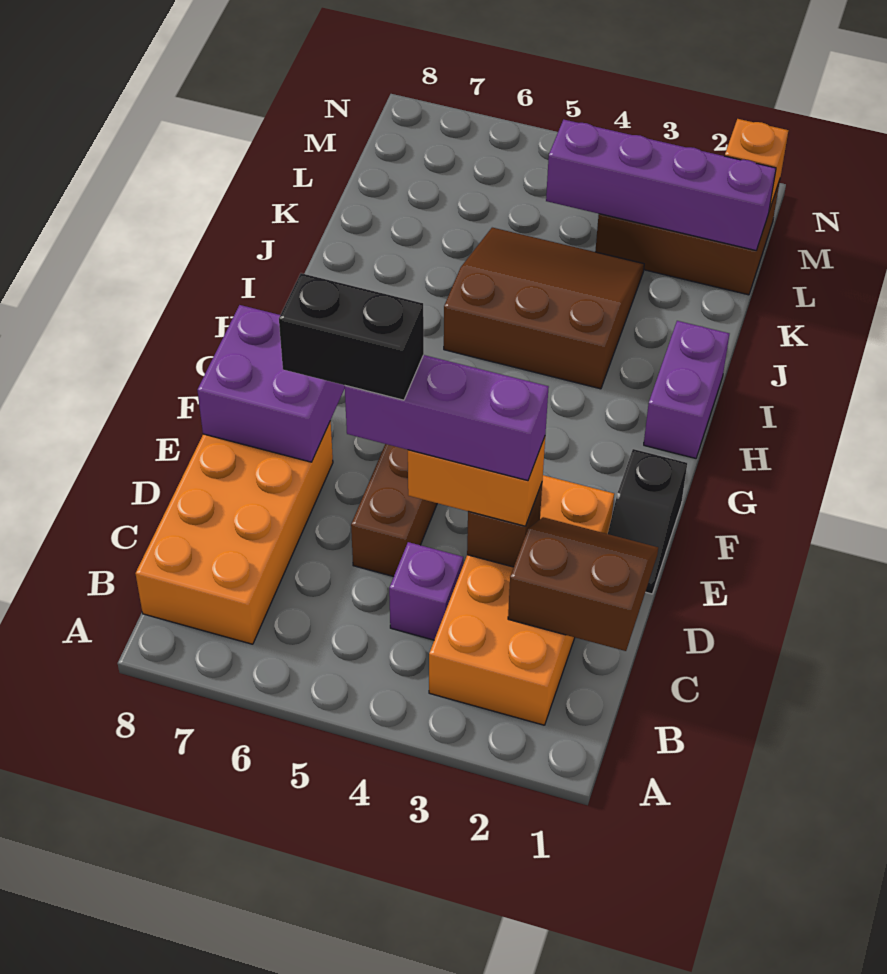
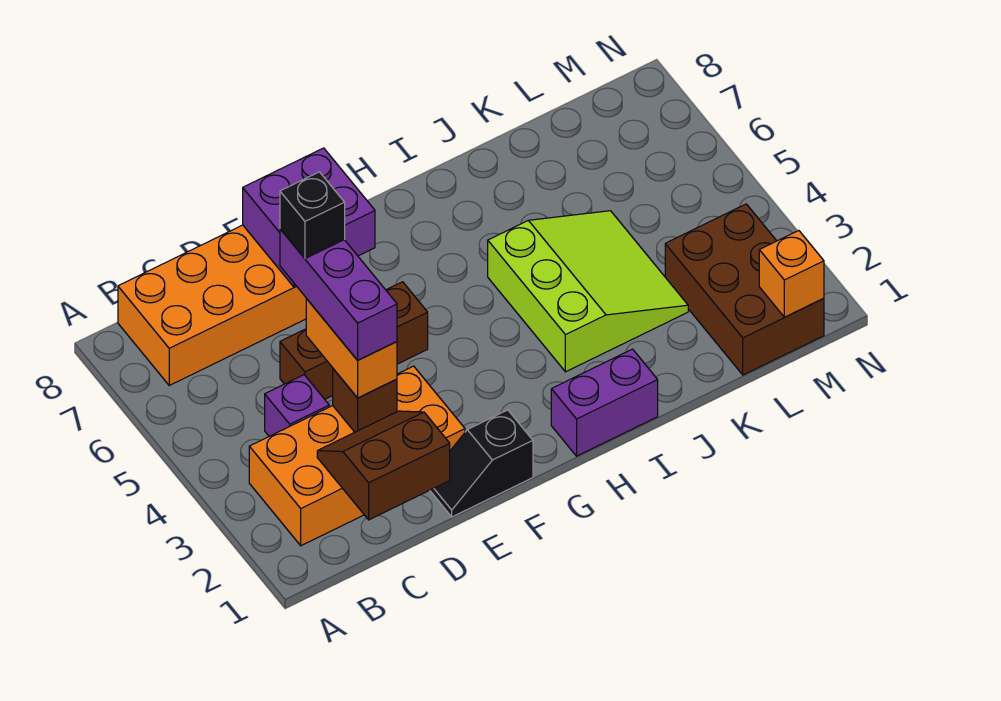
brown slope C1:D2 level 2 top C -> brown slope C1:D2 level 2 top 1
black brick D5:D6 level 5 -> black brick D5 level 5
brown slope I3:K5 level 1 top I -> lime slope I3:K5 level 1 top I
purple brick L1:L4 level 2 -> none

